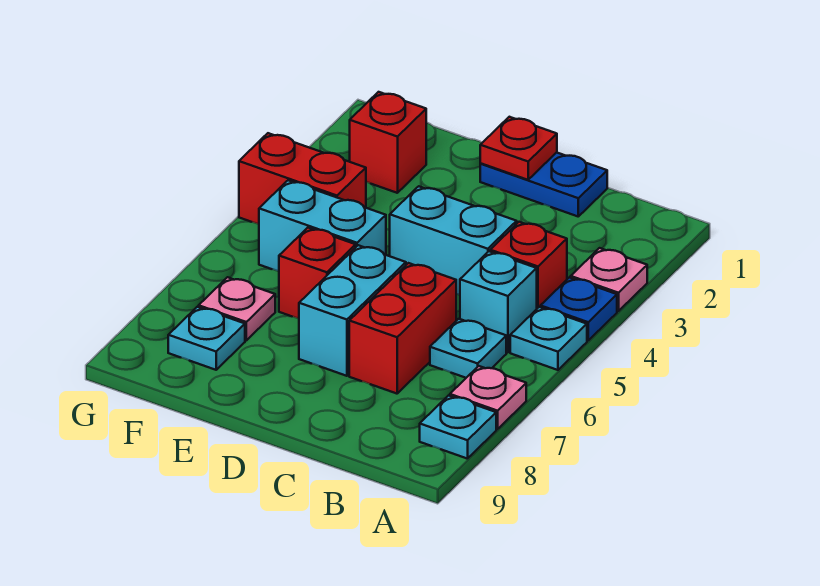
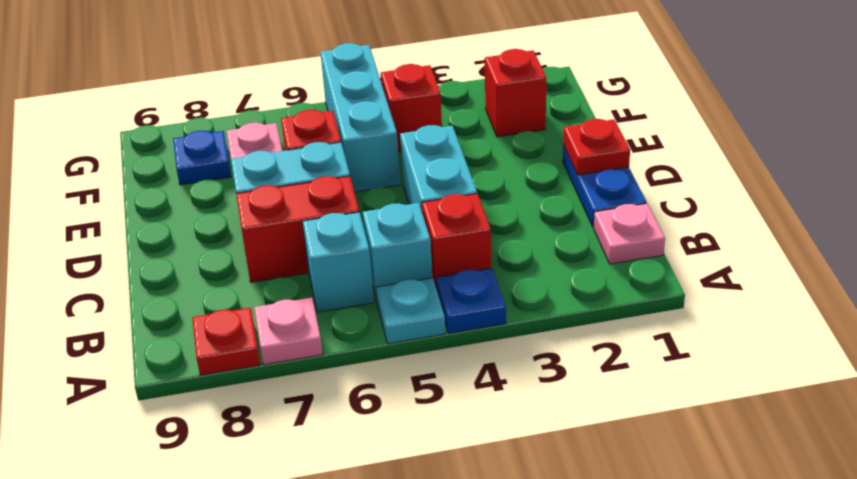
pink plate A3 level 1 -> pink plate B1 level 1
cyan plate A8 level 1 -> red plate A8 level 1
cyan plate B6 level 1 -> cyan brick B6 level 1
cyan brick E5:F5 level 1 -> cyan brick E5:G5 level 1
red brick F4:G4 level 1 -> red brick F4 level 1
cyan plate F8 level 1 -> blue plate F8 level 1

